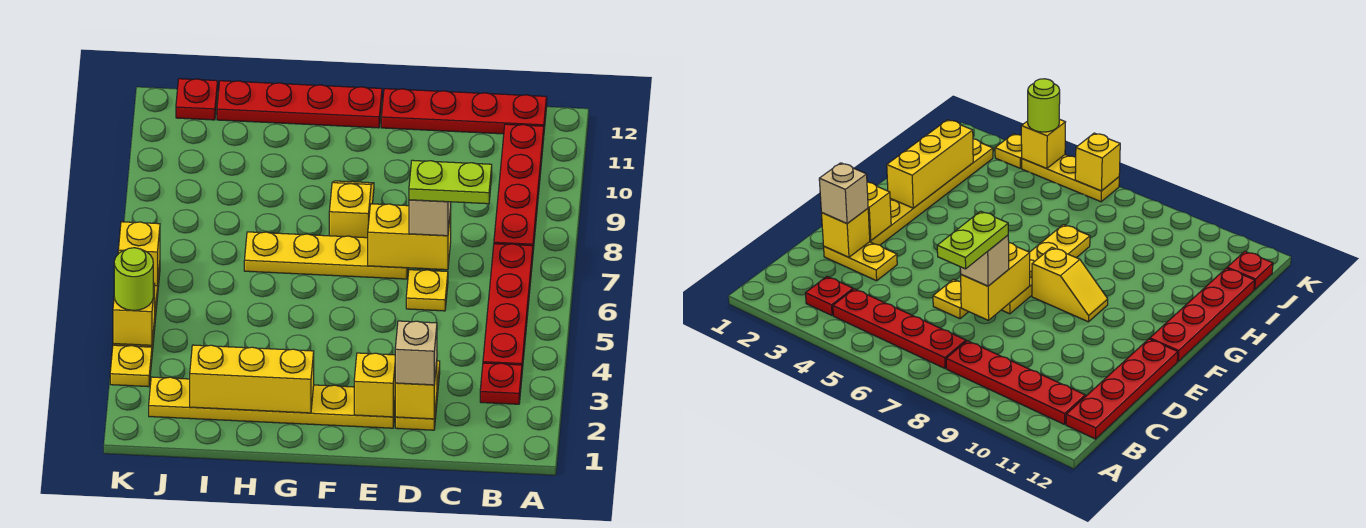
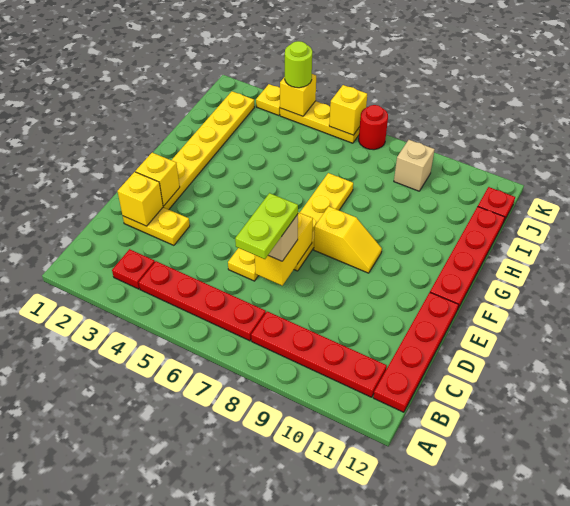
tan brick D2 level 3 -> tan brick J9 level 1
yellow brick G2:I2 level 2 -> none
none -> red round brick K7 level 1

